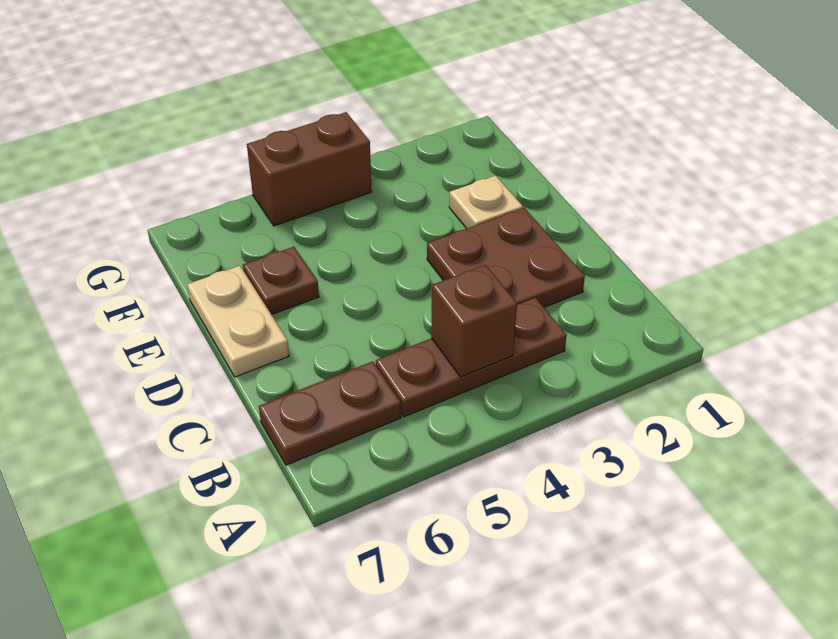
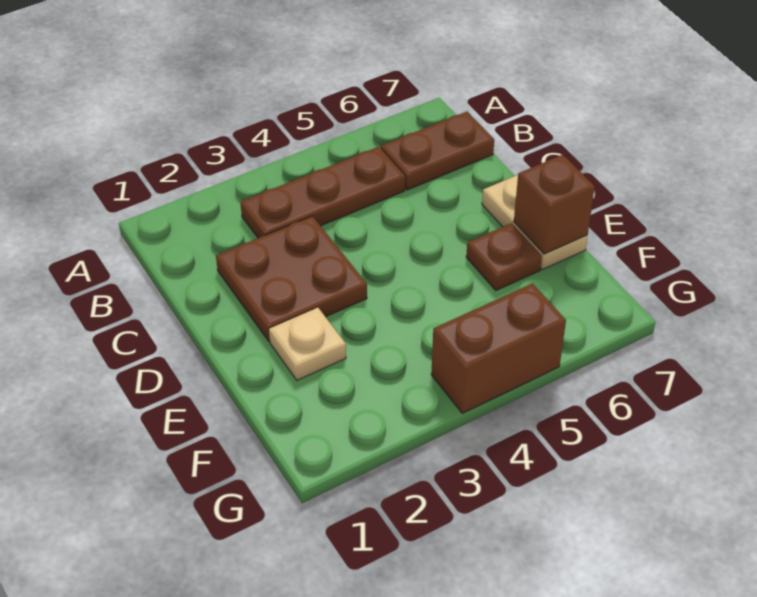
brown brick B4 level 2 -> brown brick E7 level 2

